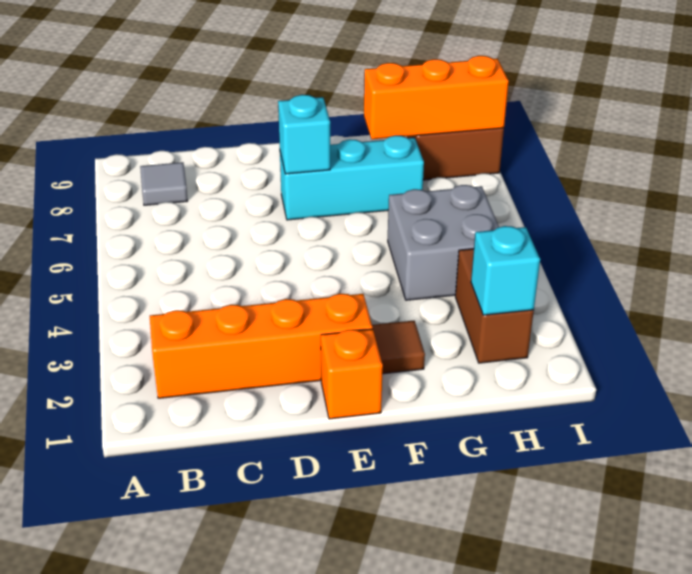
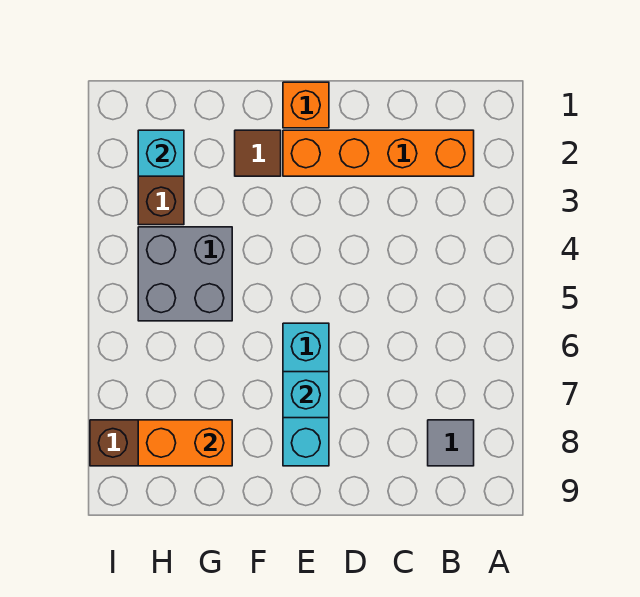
cyan brick E7:G7 level 1 -> cyan brick E6:E8 level 1
orange brick G8:I8 level 2 -> orange brick G8:H8 level 2

